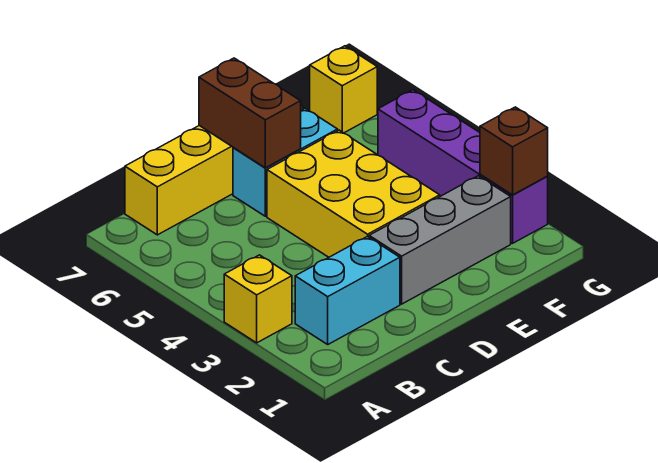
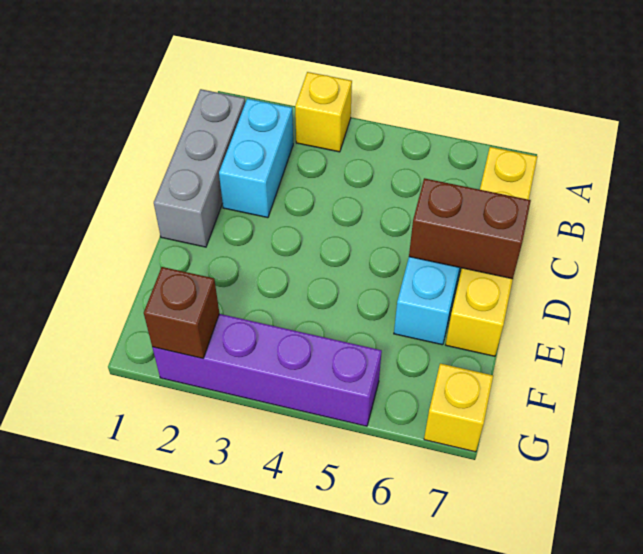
grey brick D2:F2 level 1 -> grey brick B1:D1 level 1
yellow brick D3:E5 level 1 -> none

